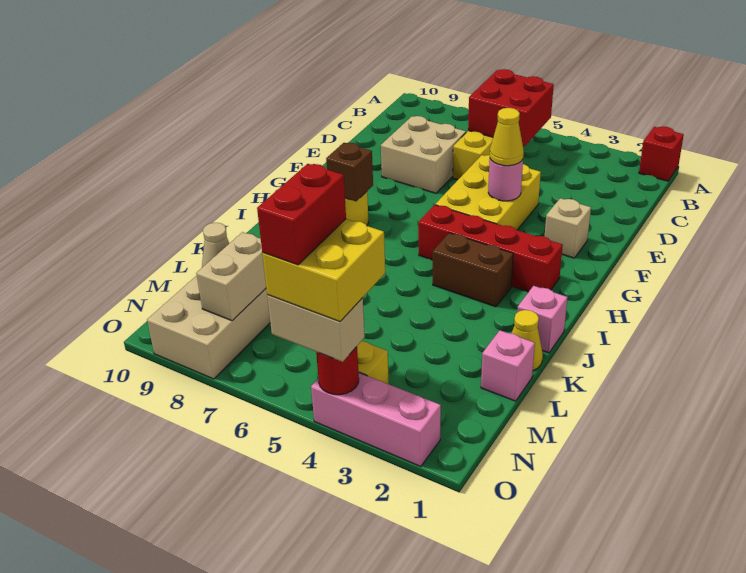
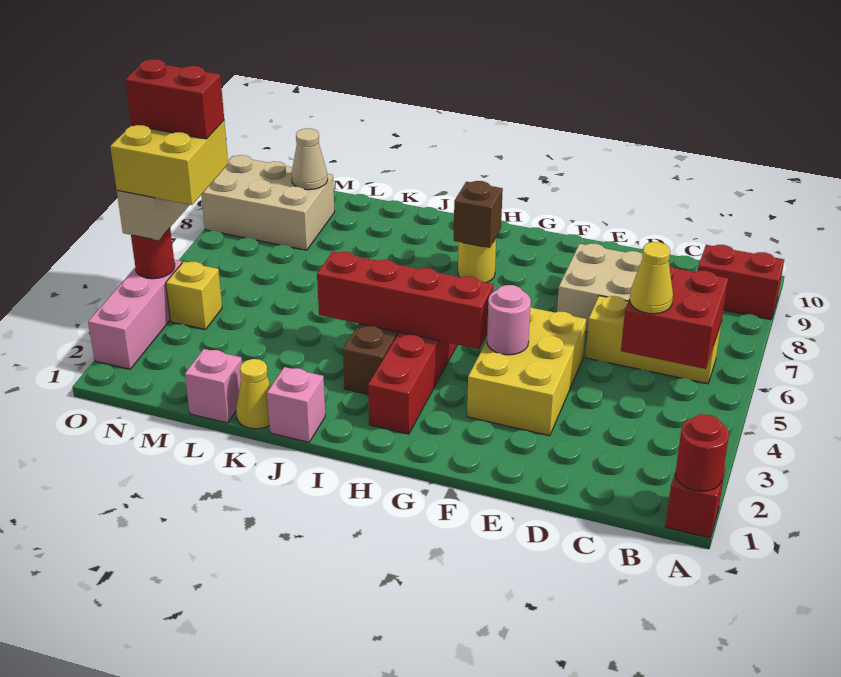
none -> red round brick A1 level 2
none -> red brick A9:B9 level 1
yellow brick E4:G5 level 1 -> yellow brick E3:F5 level 1
tan brick F2 level 1 -> none
yellow cone F4 level 3 -> yellow cone C5 level 3
none -> red brick G4:J4 level 2
tan brick M8:N8 level 2 -> none

